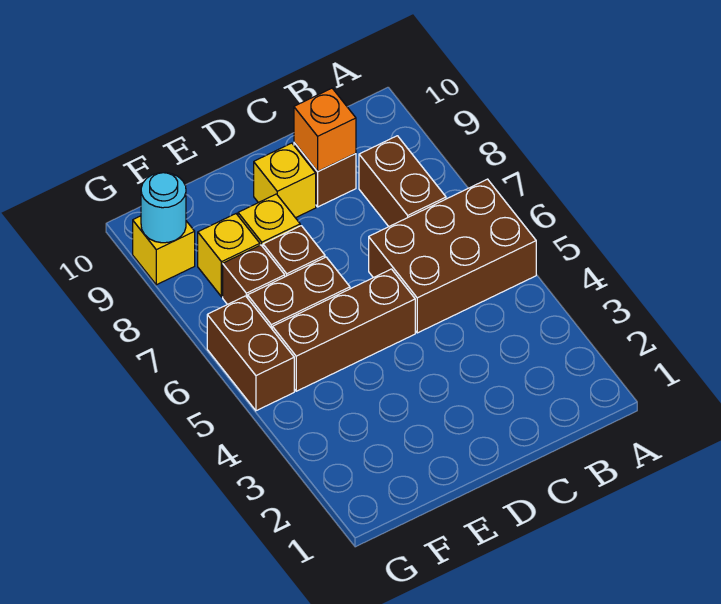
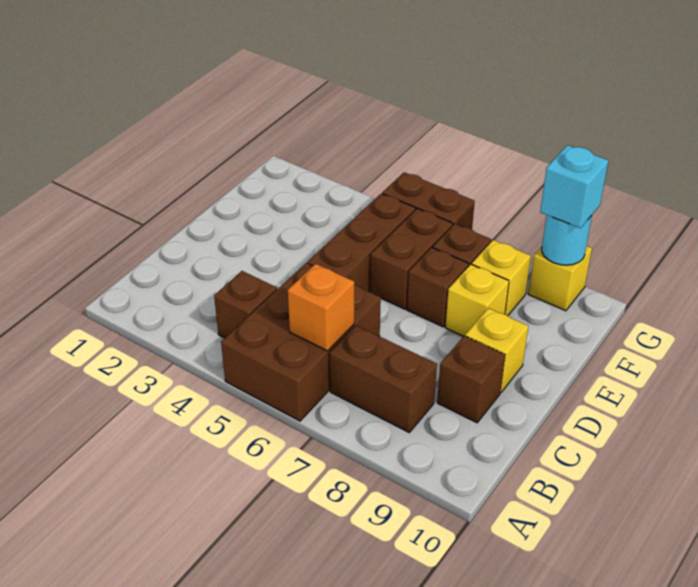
none -> brown brick B4 level 1
orange brick C9 level 2 -> orange brick B6 level 2
none -> cyan brick G9 level 3

